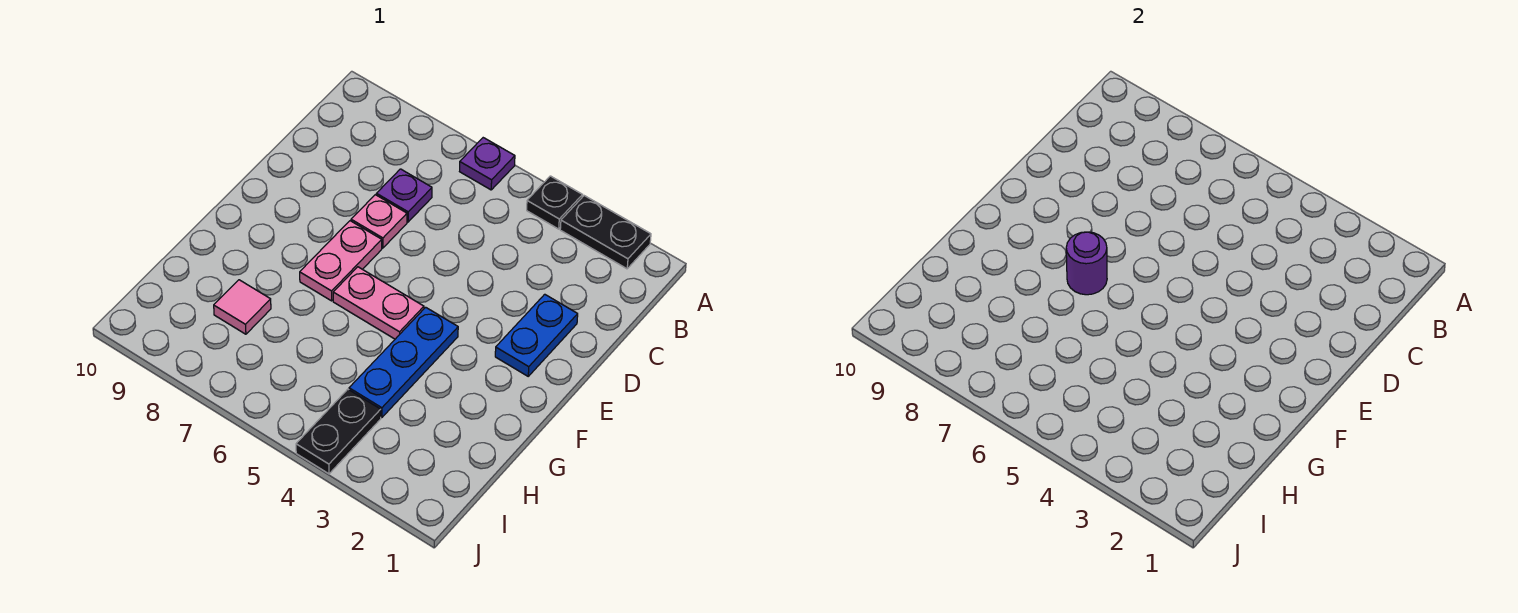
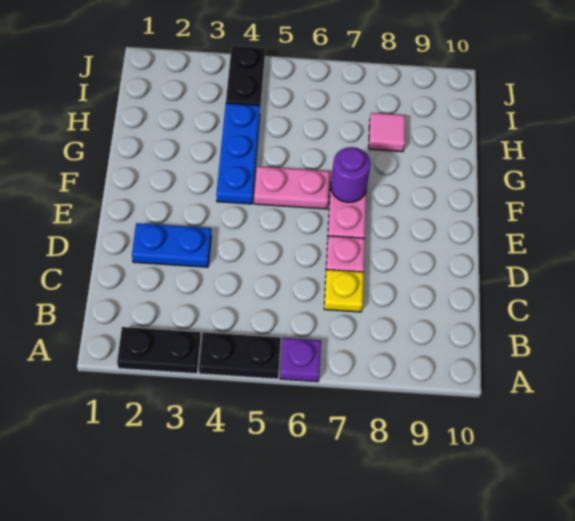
black plate A4 level 1 -> black plate A4:A5 level 1
purple plate C7 level 1 -> yellow plate C7 level 1
blue plate D2:E2 level 1 -> blue plate D2:D3 level 1

